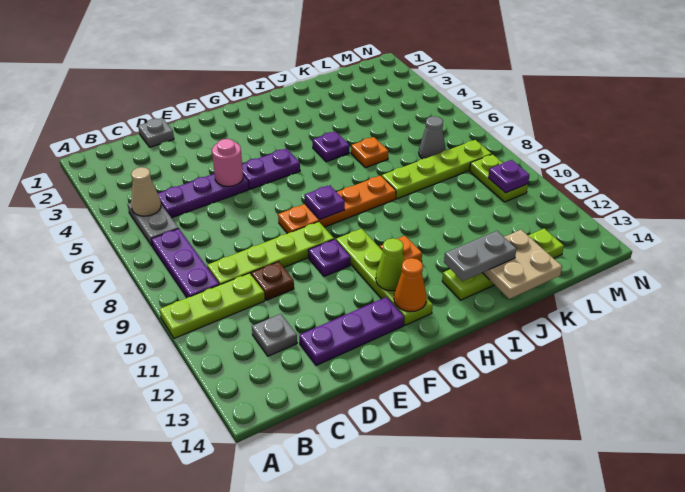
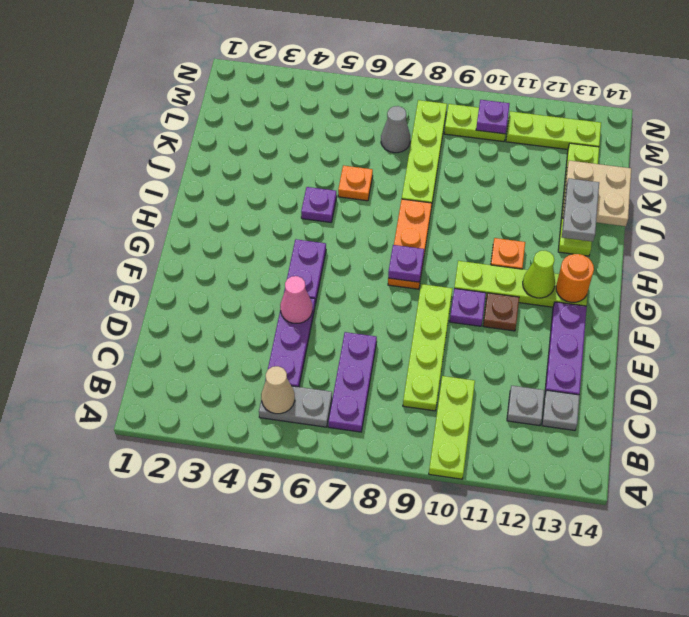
purple plate B7:B9 level 1 -> purple plate B7:D7 level 1
grey plate D1 level 1 -> grey plate C13 level 1
brown plate D10 level 1 -> brown plate F11 level 1
pink round brick E5 level 2 -> pink cone E5 level 2
orange plate F8:I8 level 1 -> orange plate G8:I8 level 1
orange cone G13 level 2 -> orange round brick G13 level 2
none -> lime plate M11:M13 level 1

